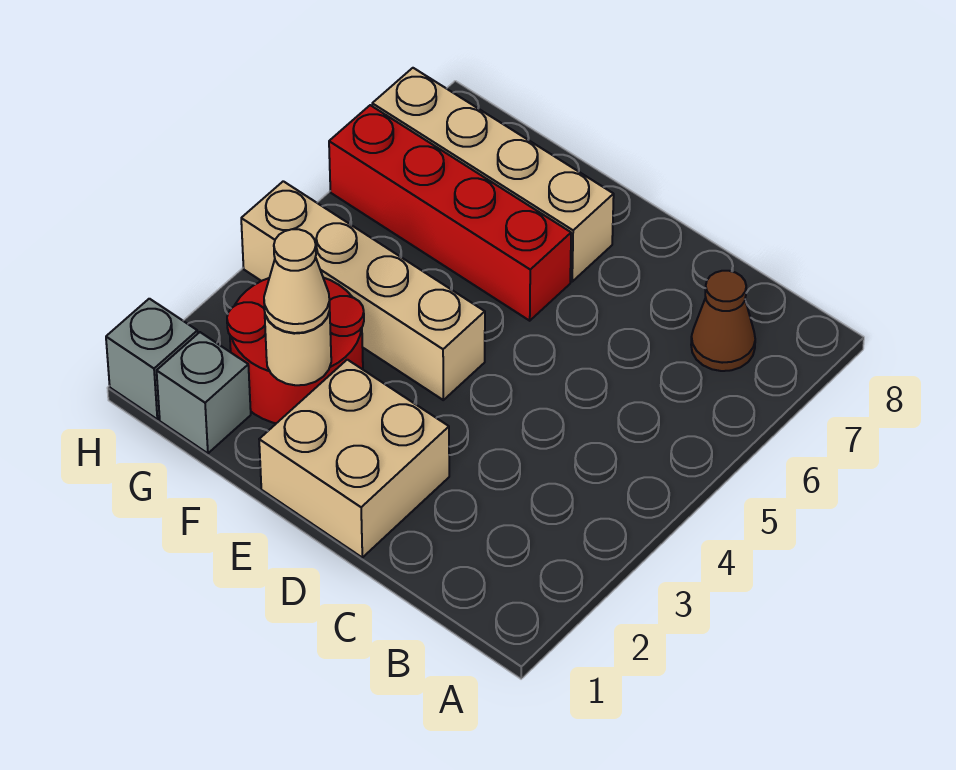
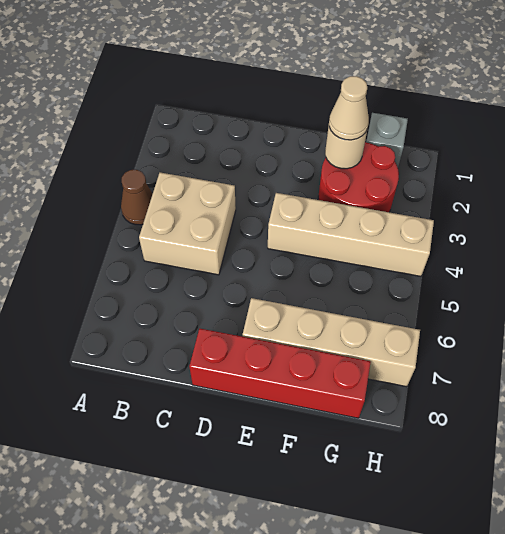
brown cone B7 level 1 -> brown cone A4 level 1
tan brick D1:E2 level 1 -> tan brick B4:C5 level 1
red brick E6:H6 level 1 -> red brick D8:G8 level 1
grey brick H1 level 1 -> none

